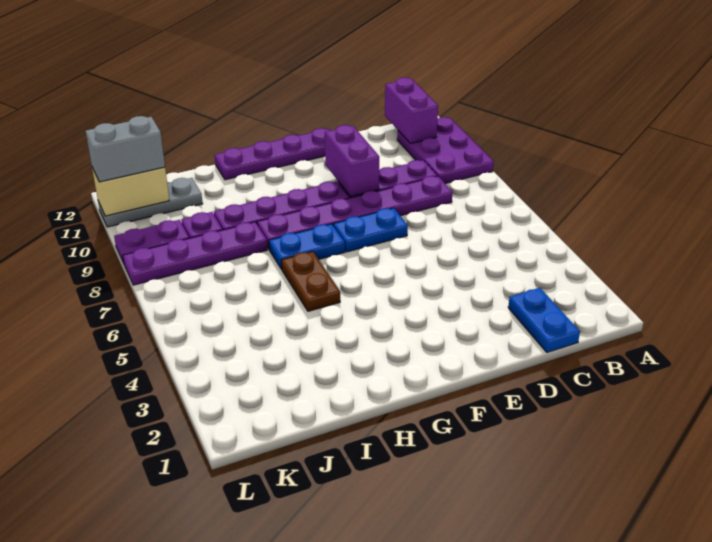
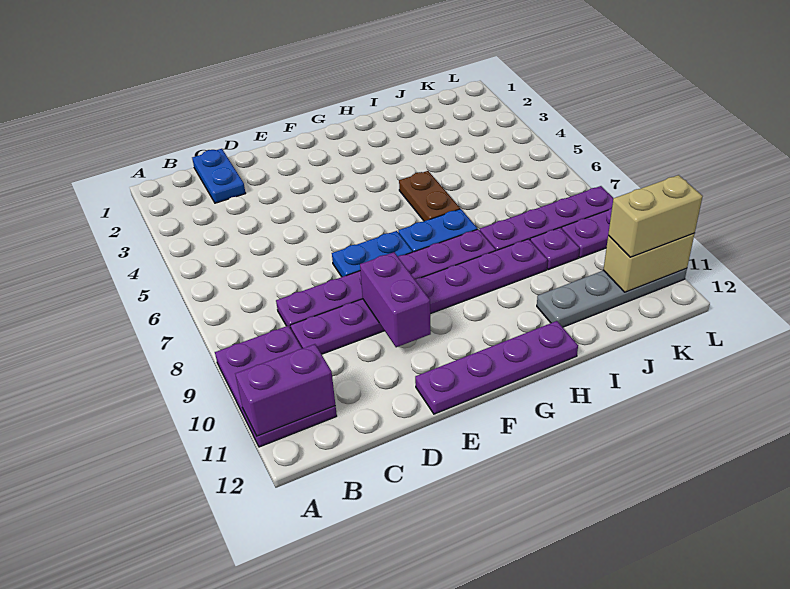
purple brick B11:B12 level 2 -> purple brick A11:B11 level 2
grey plate J11:L11 level 1 -> grey plate I11:L11 level 1
grey brick K11:L11 level 3 -> tan brick K11:L11 level 3

